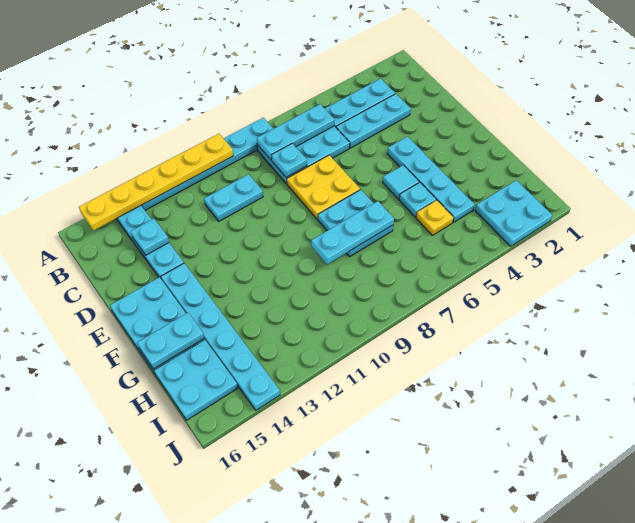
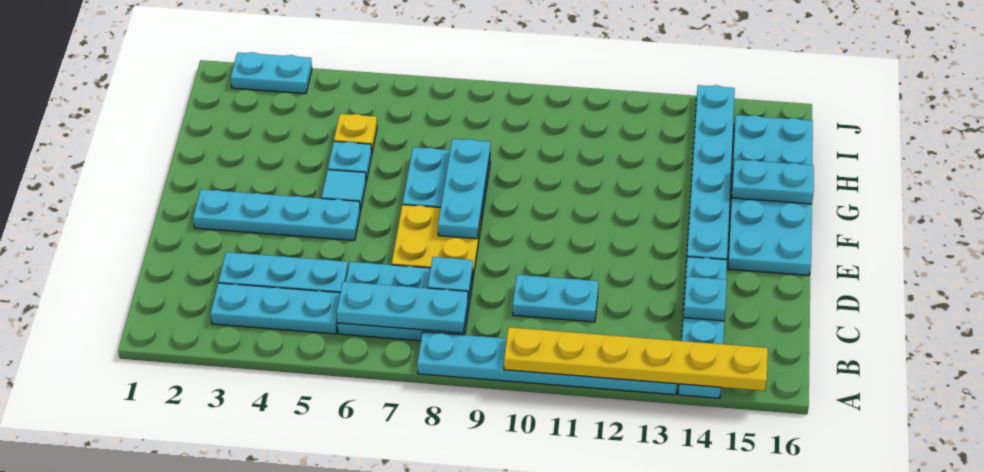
cyan plate E4:H4 level 1 -> cyan plate E2:E5 level 1
cyan plate G7:G9 level 2 -> cyan plate E8:G8 level 2
cyan plate I2:J3 level 1 -> cyan plate J2:J3 level 1

